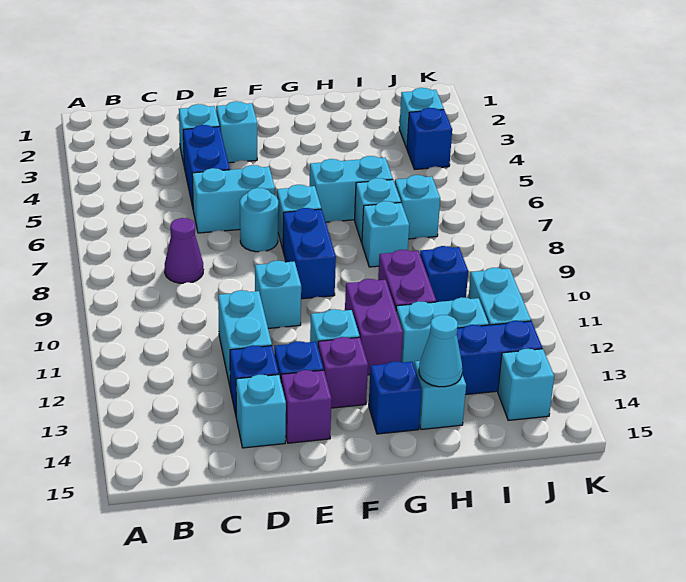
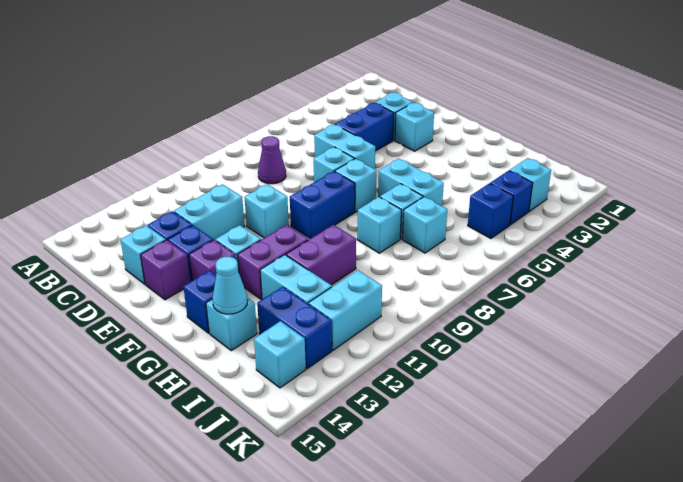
cyan round brick E7 level 1 -> cyan brick E7 level 1
blue brick I10 level 1 -> blue brick J5 level 1

